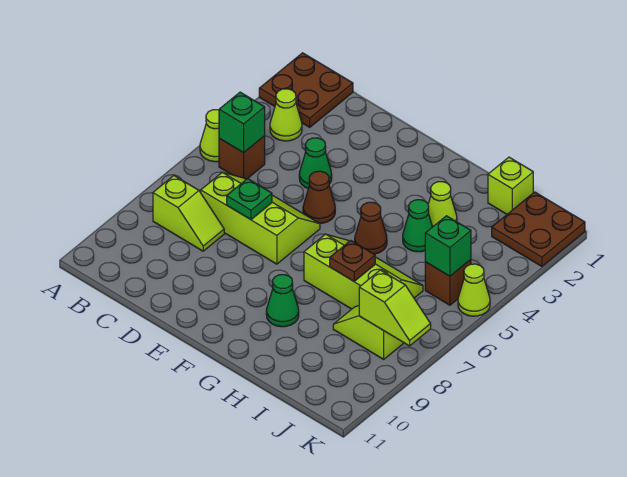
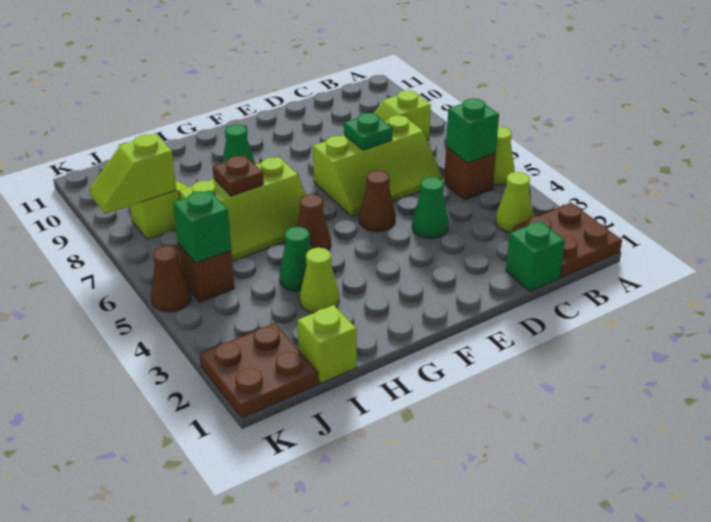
none -> green brick C1 level 1
lime cone K5 level 1 -> brown cone K5 level 1

